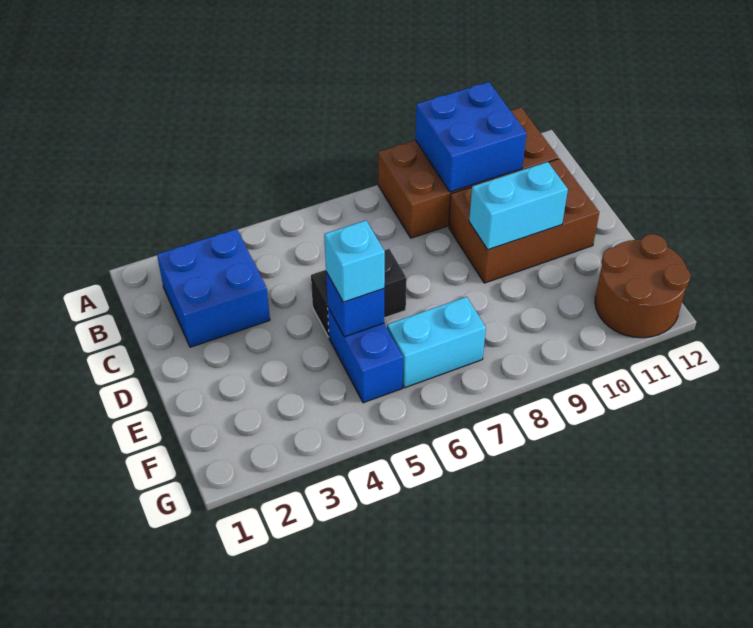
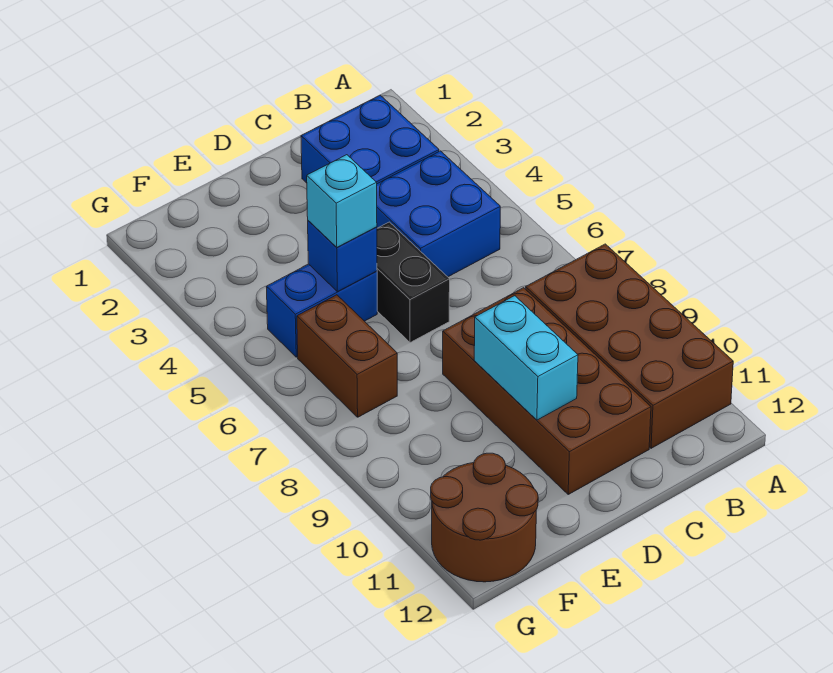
blue brick A9:B10 level 2 -> blue brick B4:C5 level 1
brown brick C9:D11 level 1 -> brown brick C8:D11 level 1
cyan brick F6:F7 level 1 -> brown brick F6:F7 level 1

